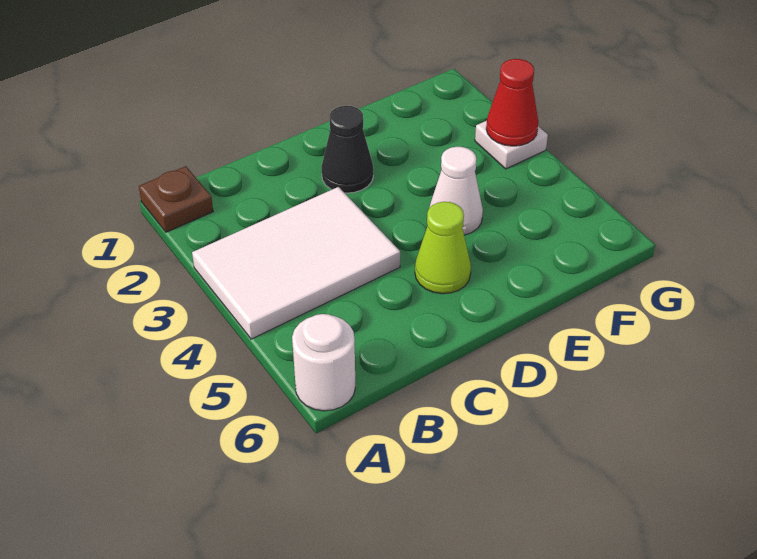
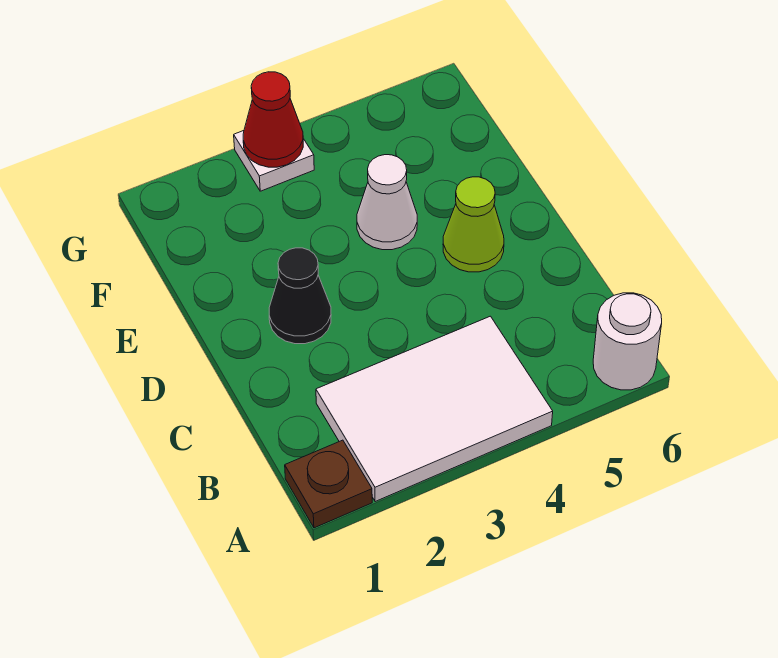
white tile A3:C4 level 1 -> white tile A2:B4 level 1

